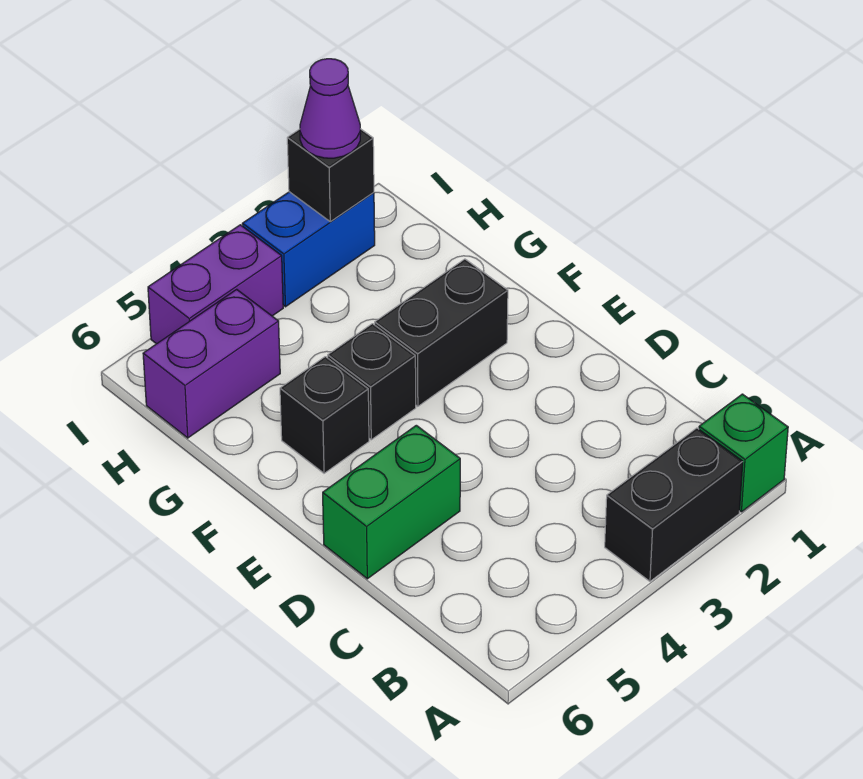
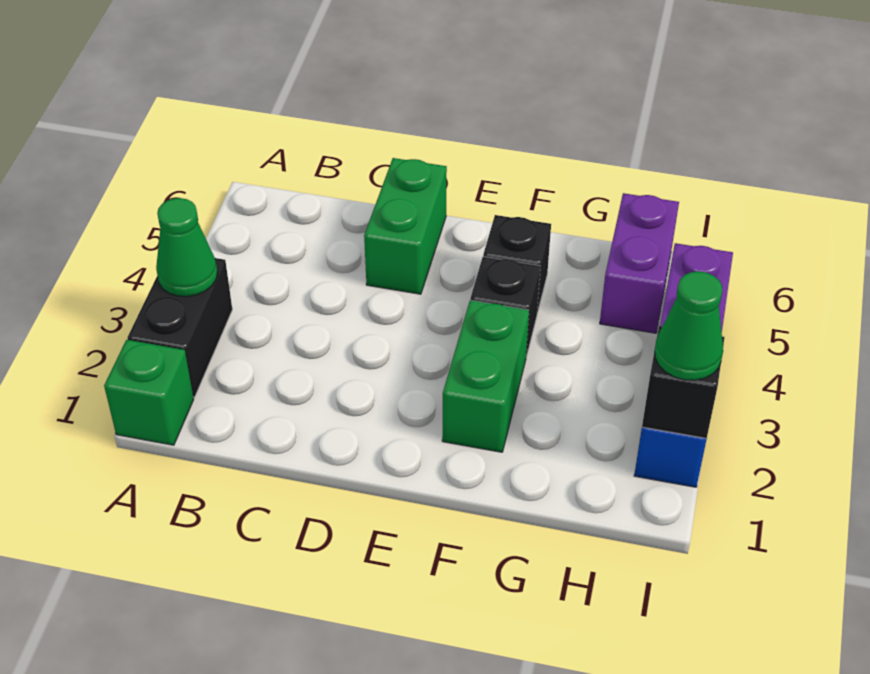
none -> green cone A3 level 2
black brick F2:F3 level 1 -> green brick F2:F3 level 1
purple cone I2 level 3 -> green cone I2 level 3

